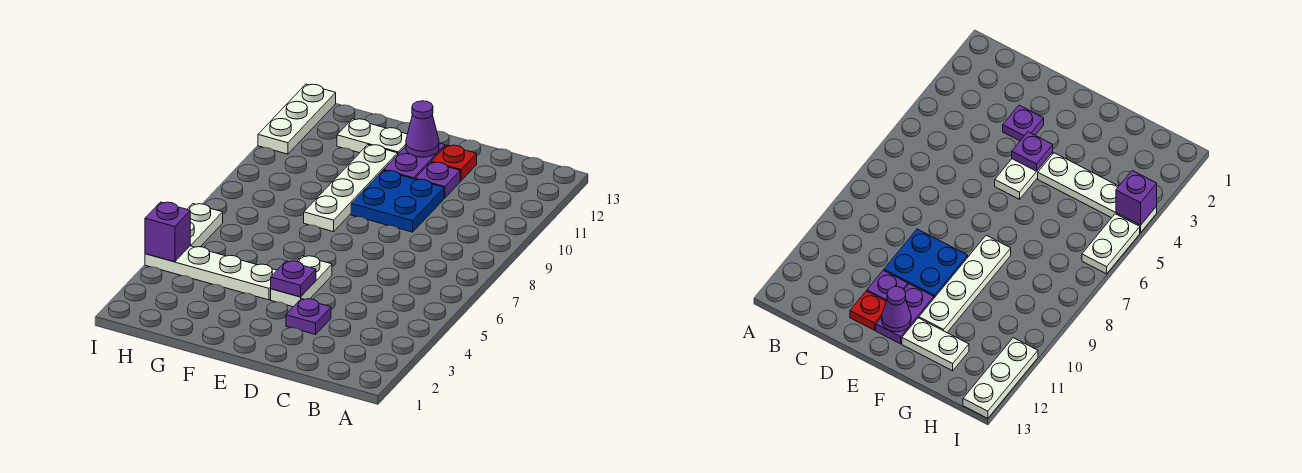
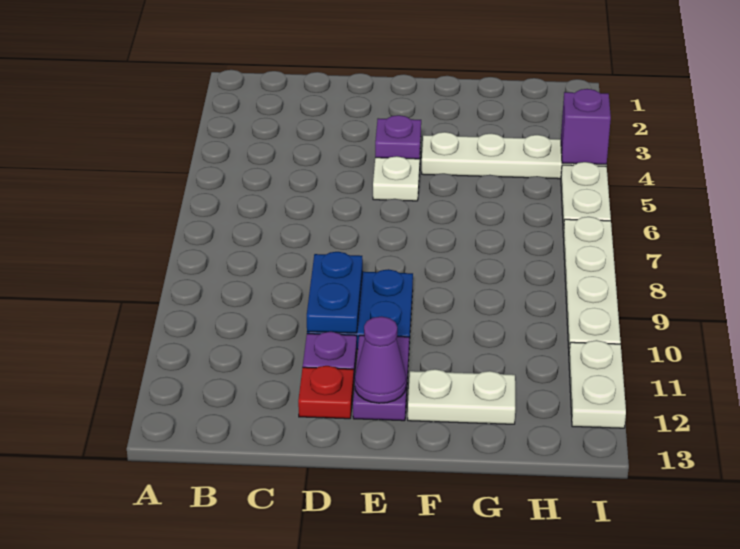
purple plate D3 level 1 -> none
none -> blue plate D9:D10 level 2
white plate F8:F11 level 1 -> white plate I7:I10 level 1
white plate I11:I13 level 1 -> white plate I11:I12 level 1

